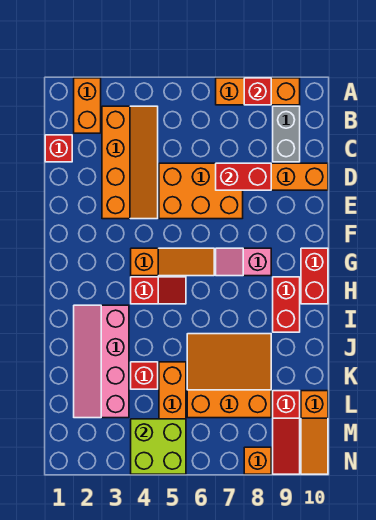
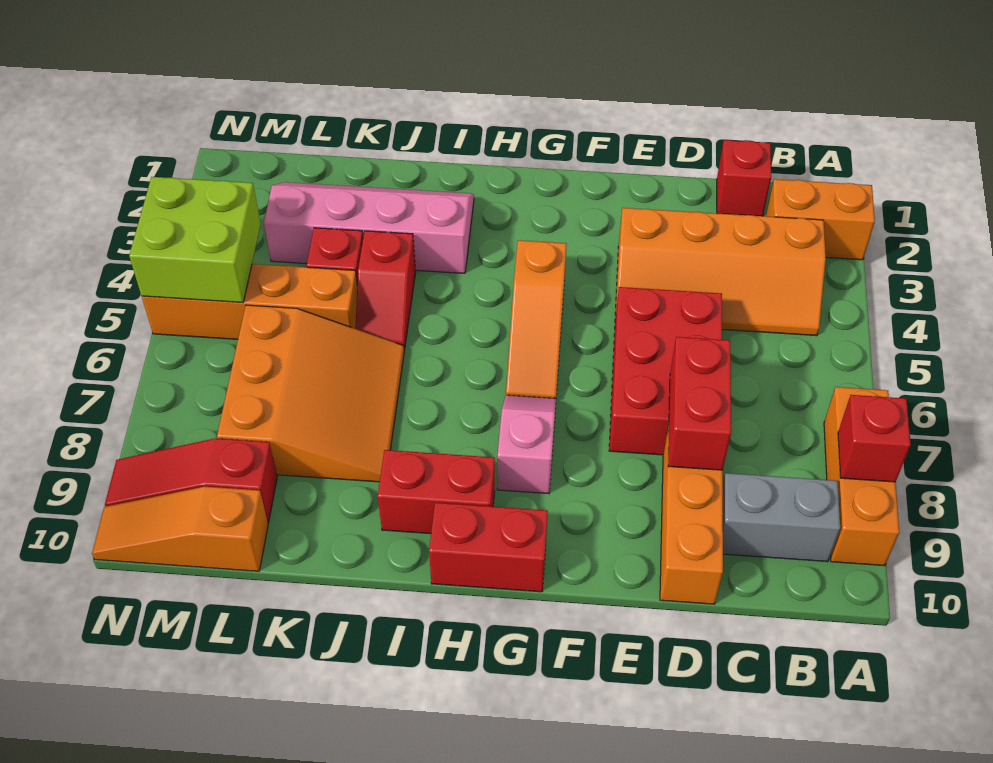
orange brick D5:E7 level 1 -> red brick D5:E7 level 1
red slope H4:H5 level 1 top 4 -> red slope J4:J5 level 1 top 4
orange brick N8 level 1 -> none

